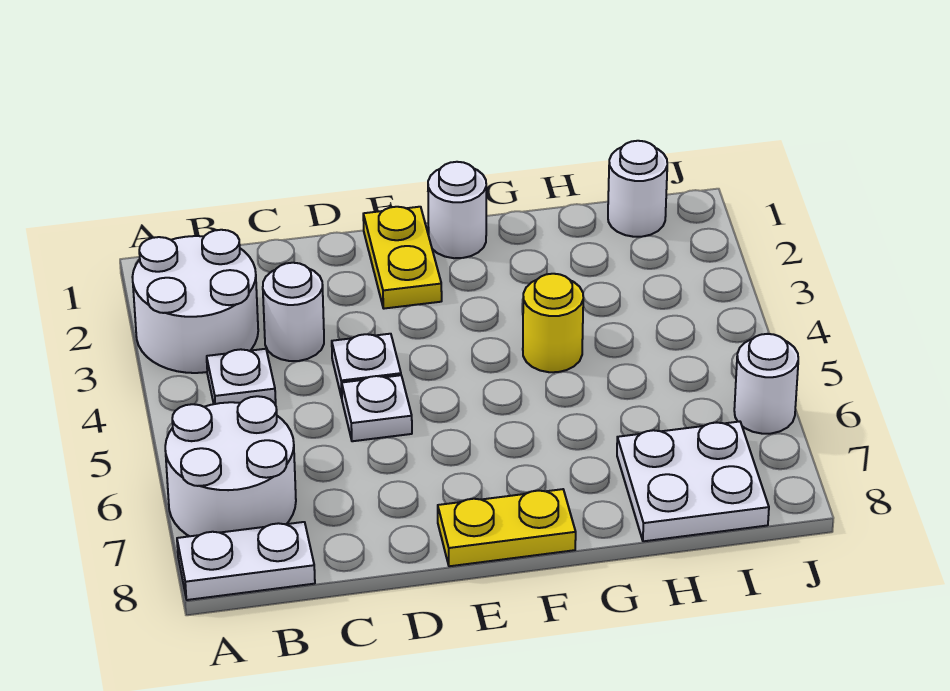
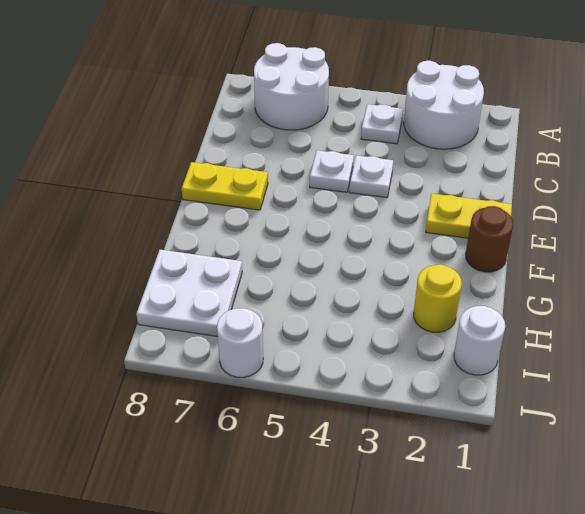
white plate A8:B8 level 1 -> none
white round brick C3 level 1 -> none
yellow plate E8:F8 level 1 -> yellow plate E7:E8 level 1
white round brick F1 level 1 -> brown round brick F1 level 1
yellow round brick G4 level 1 -> yellow round brick H2 level 1

